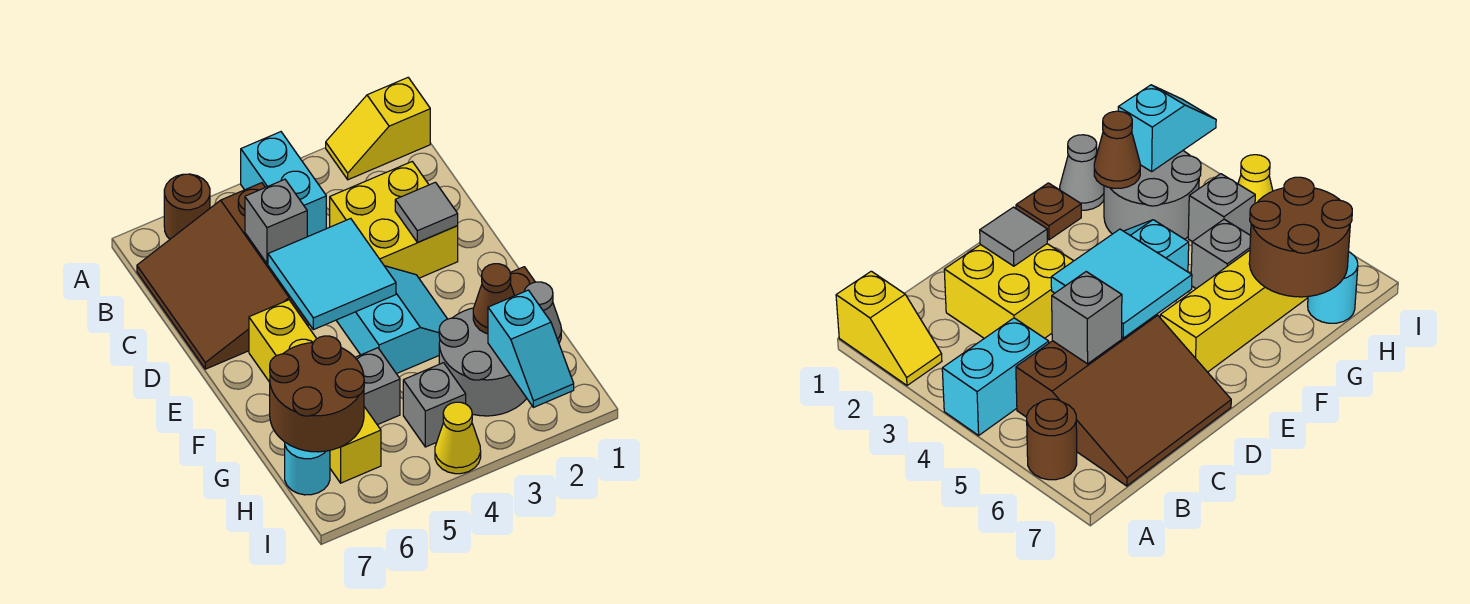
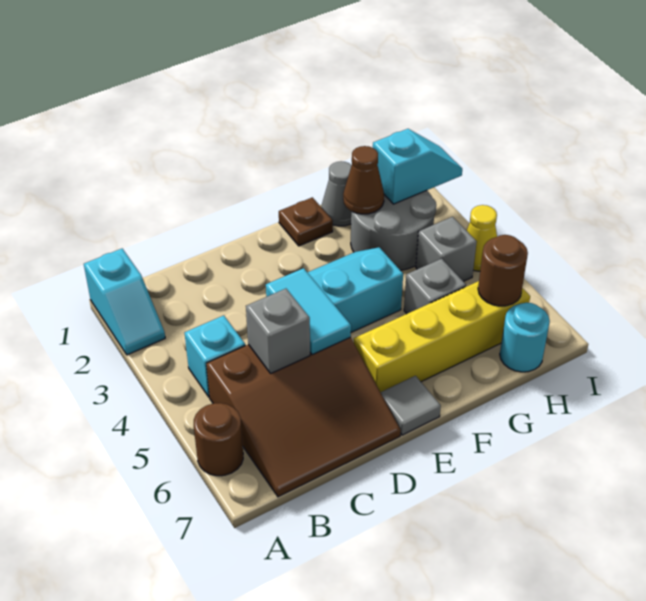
yellow slope A1:A2 level 1 top 1 -> cyan slope A1:A2 level 1 top 1
cyan brick A4:B4 level 1 -> cyan brick B4 level 1
yellow brick C2:D3 level 1 -> none
grey tile D2 level 2 -> grey tile E7 level 1
cyan tile D4:E5 level 2 -> cyan tile D4:D5 level 2
brown round brick G6:H7 level 2 -> brown round brick H6 level 2

